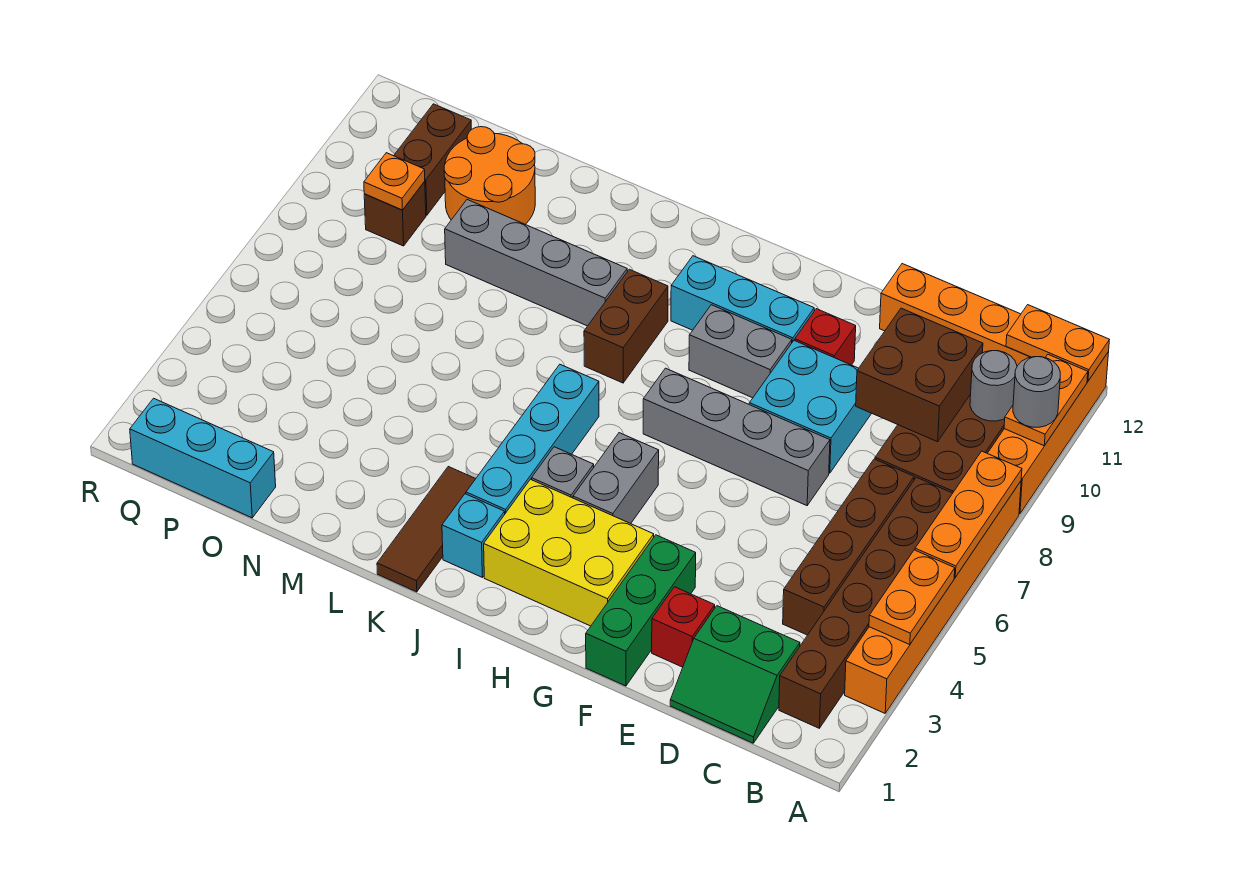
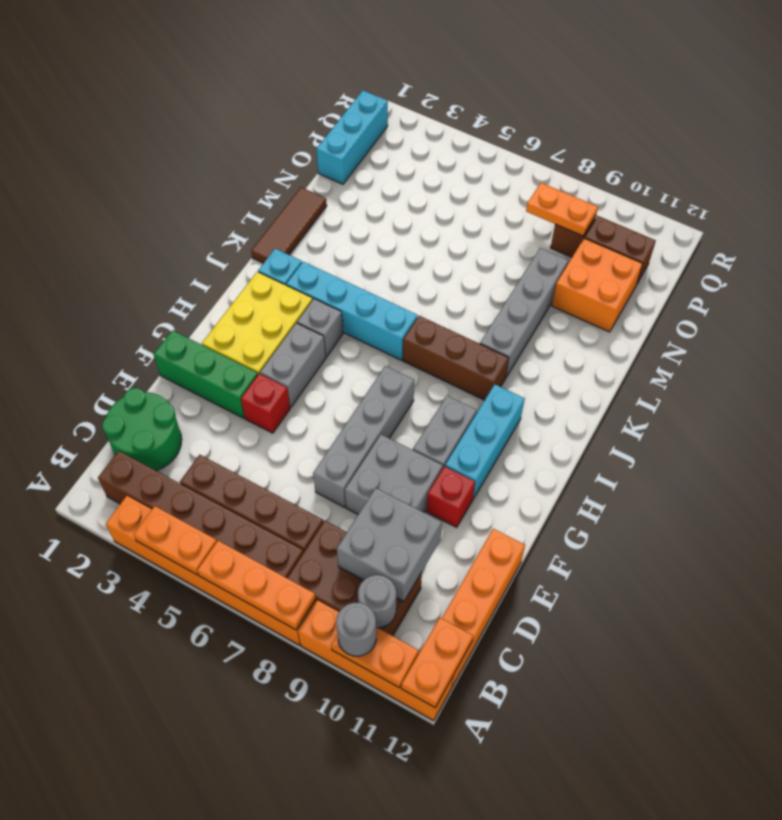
green slope C1:D2 level 1 top 2 -> green round brick C1:D2 level 1
brown brick C9:D10 level 2 -> grey brick C9:D10 level 2
red brick E2 level 1 -> red brick F4 level 1
cyan brick E8:F9 level 1 -> grey brick E8:F9 level 1
grey brick H4:H5 level 1 -> grey brick G4:H4 level 1
brown brick J8:J9 level 1 -> brown brick J7:J9 level 1
brown tile K1:K3 level 1 -> brown tile K1:M1 level 1
orange round brick N10:O11 level 1 -> orange brick N10:O11 level 1
orange plate P9 level 2 -> orange plate P8:P9 level 2

